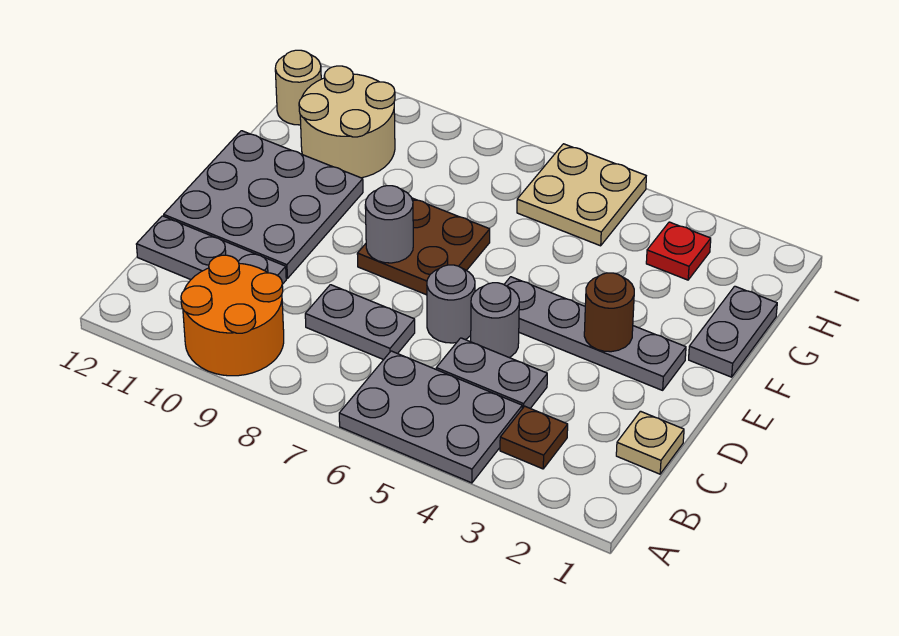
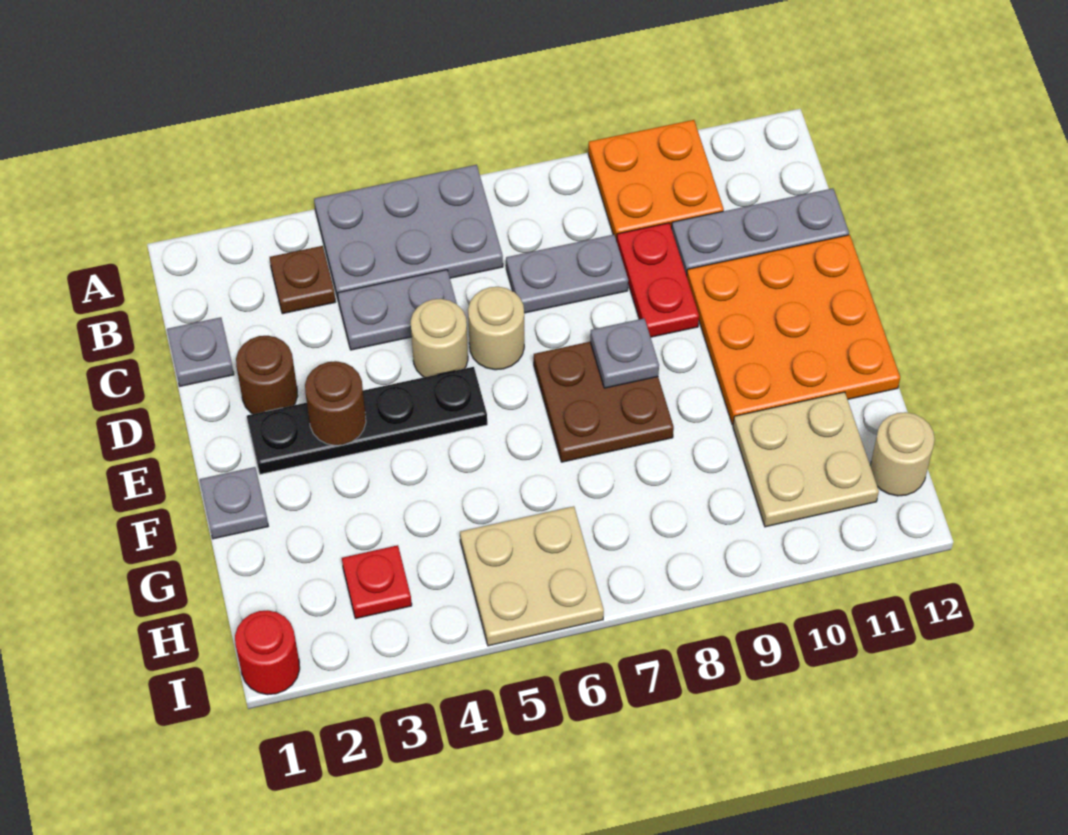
orange round brick A9:B10 level 1 -> orange plate A9:B10 level 1
tan plate C1 level 1 -> grey plate C1 level 1
none -> red plate C9:D9 level 1
none -> brown round brick D2 level 1
grey round brick D5 level 1 -> tan round brick D5 level 1
grey round brick D6 level 1 -> tan round brick D6 level 1
grey plate D10:F12 level 1 -> orange plate D10:F12 level 1
grey plate E2:E5 level 1 -> black plate E2:E5 level 1
grey round brick E8 level 2 -> grey plate E8 level 2
grey plate F1:G1 level 1 -> grey plate F1 level 1
tan round brick G10:H11 level 1 -> tan plate G10:H11 level 1
none -> red round brick I1 level 1

